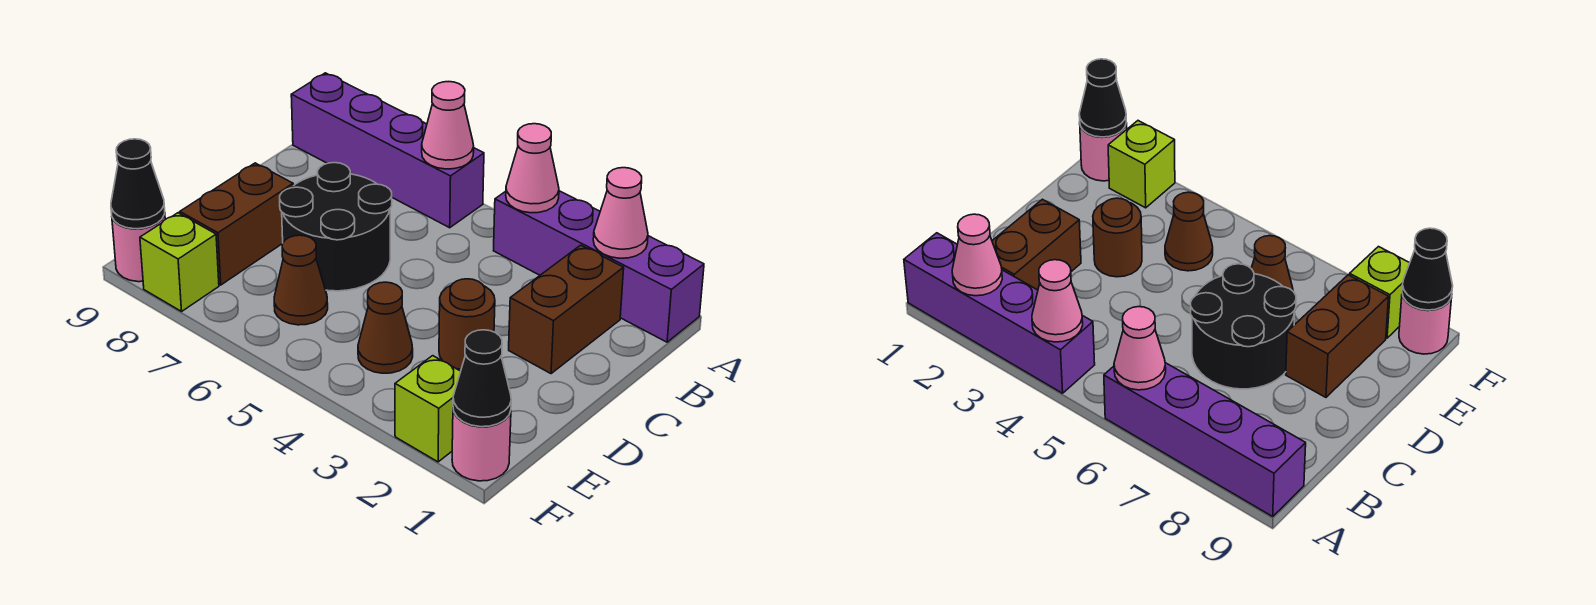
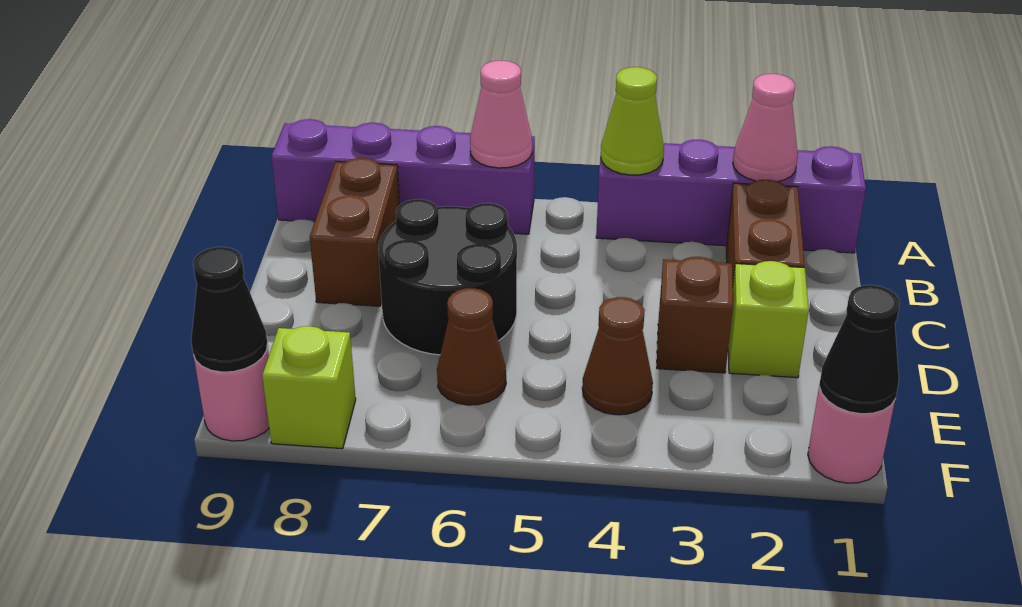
pink cone A4 level 2 -> lime cone A4 level 2
brown round brick D3 level 1 -> brown brick D3 level 1
brown brick D8:E8 level 1 -> brown brick B8:C8 level 1
lime brick F2 level 1 -> lime brick D2 level 1

